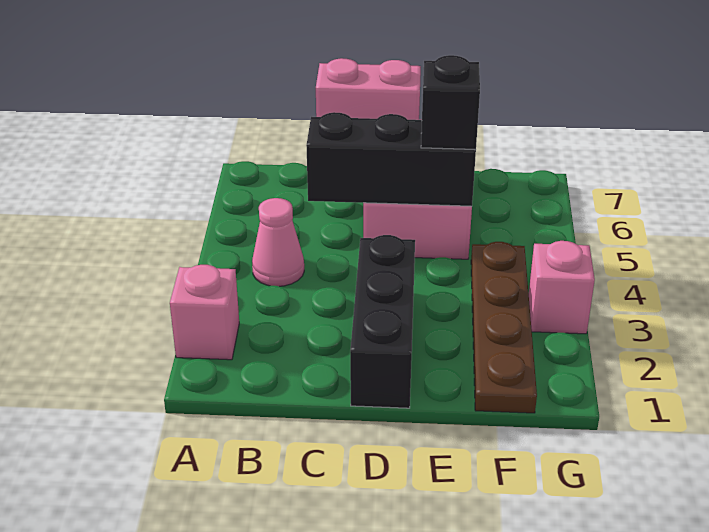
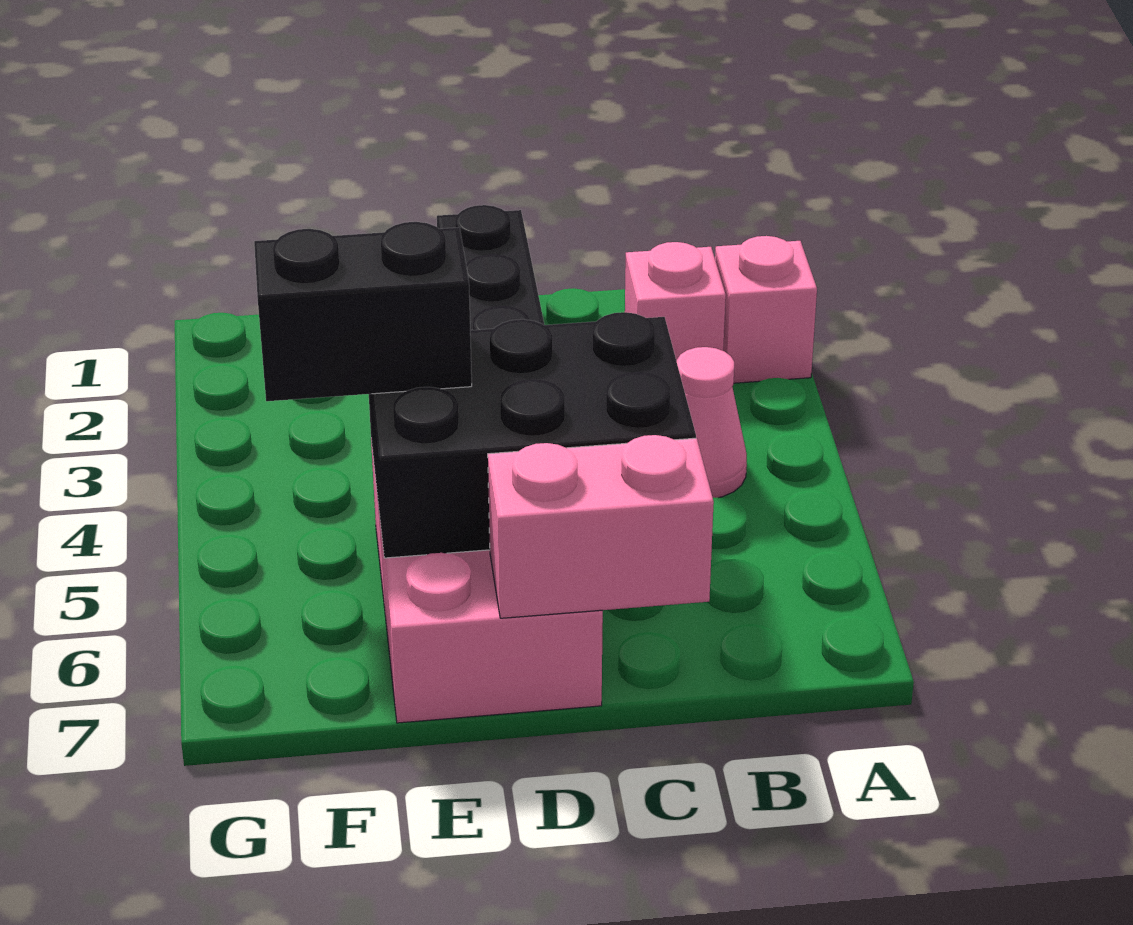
black brick C5:E5 level 2 -> black brick C5:E6 level 2
black brick E5 level 3 -> black brick E5:F5 level 3
brown plate F1:F4 level 1 -> none
pink brick G3 level 1 -> pink brick B2 level 1

